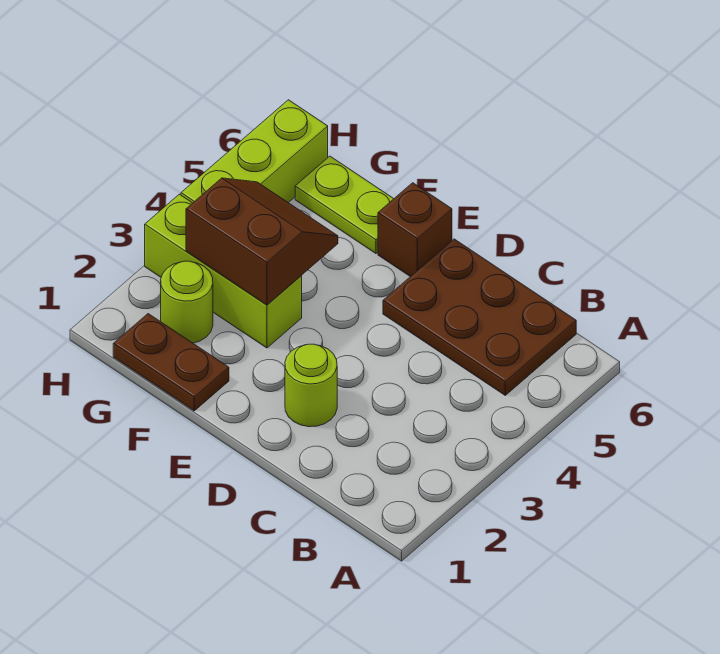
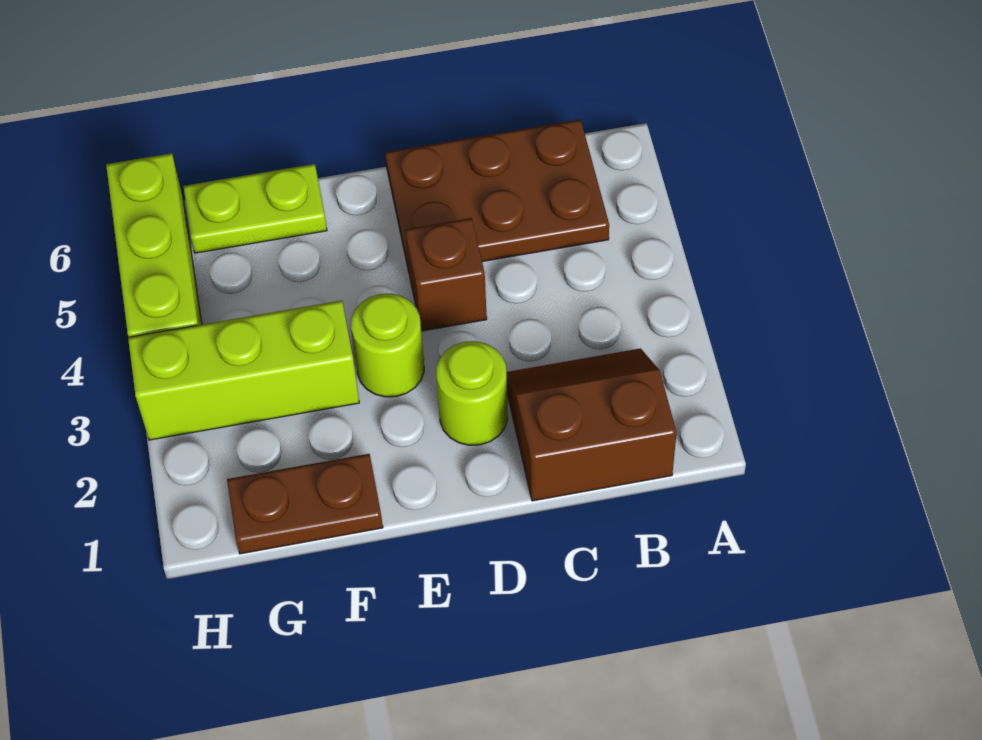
brown brick E6 level 1 -> brown brick D4 level 1
brown slope F3:G4 level 2 top 3 -> brown slope B1:C2 level 1 top 1
lime round brick G2 level 1 -> lime round brick E3 level 1

